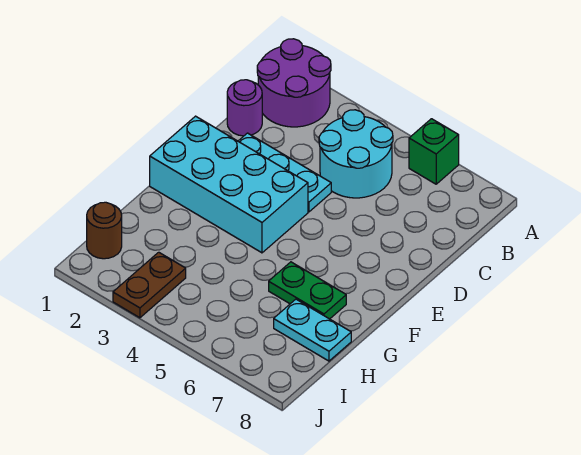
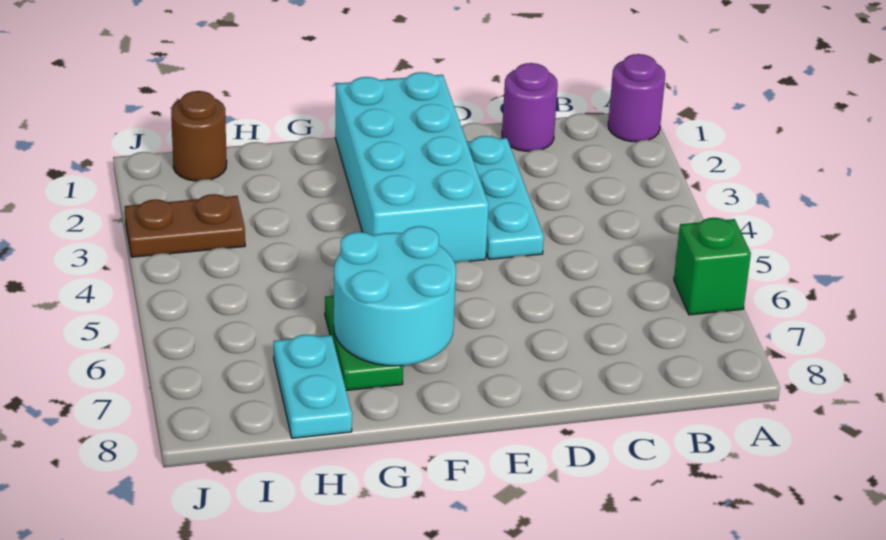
purple round brick A1:B2 level 1 -> purple round brick A1 level 1
cyan round brick B4:C5 level 1 -> cyan round brick F6:G7 level 2

